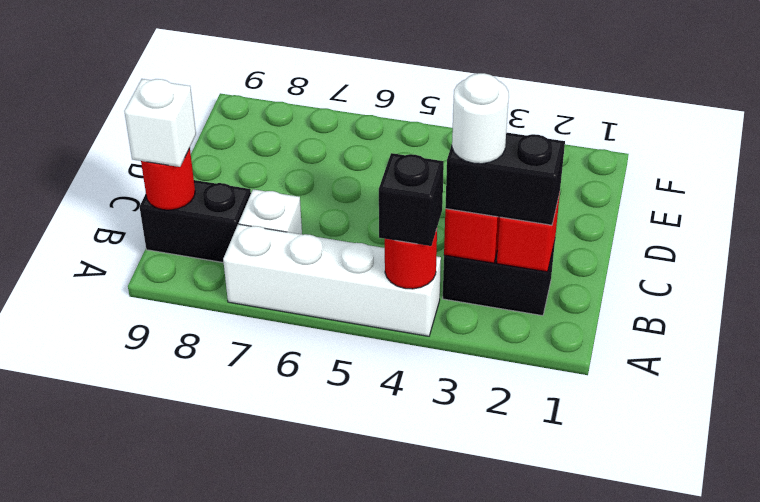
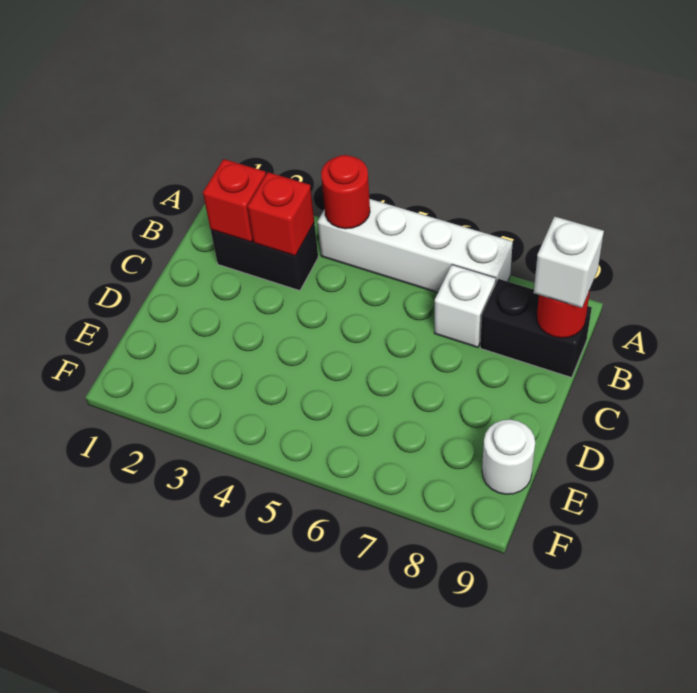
black brick A4 level 3 -> none
black brick B2:B3 level 3 -> none
white round brick B3 level 4 -> white round brick E9 level 1

